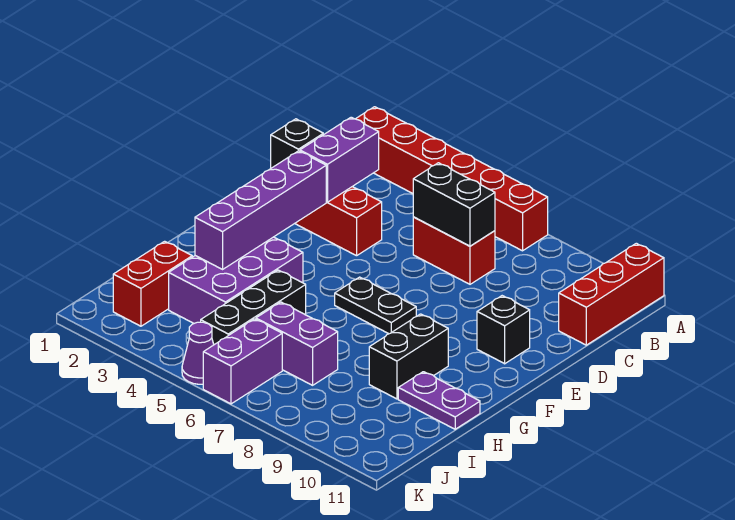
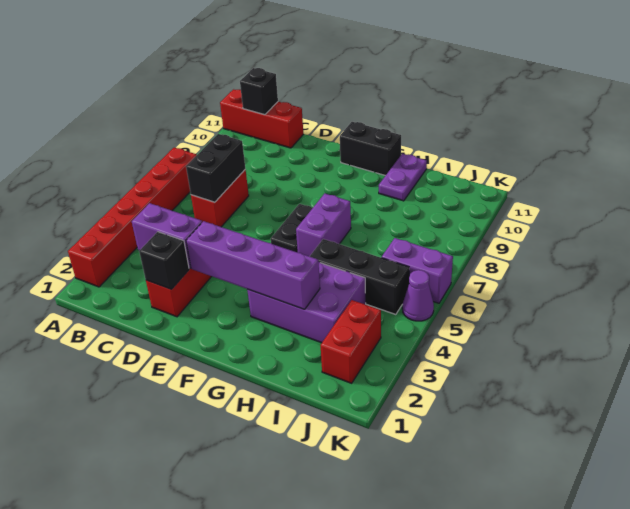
black brick E10 level 1 -> black brick B11 level 2
black brick G9:H9 level 1 -> black brick F11:G11 level 1
red brick I2:J2 level 1 -> red brick J2:J3 level 1
purple brick I6:I7 level 1 -> purple brick G6:G7 level 1

